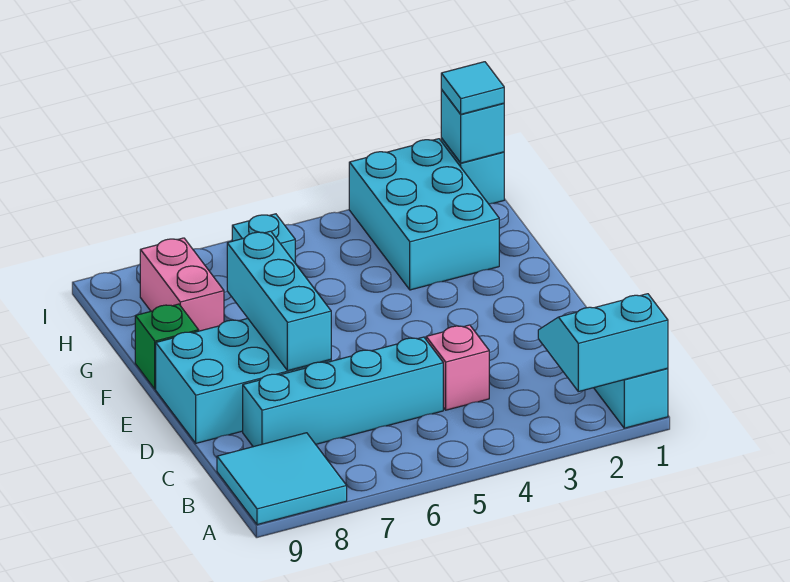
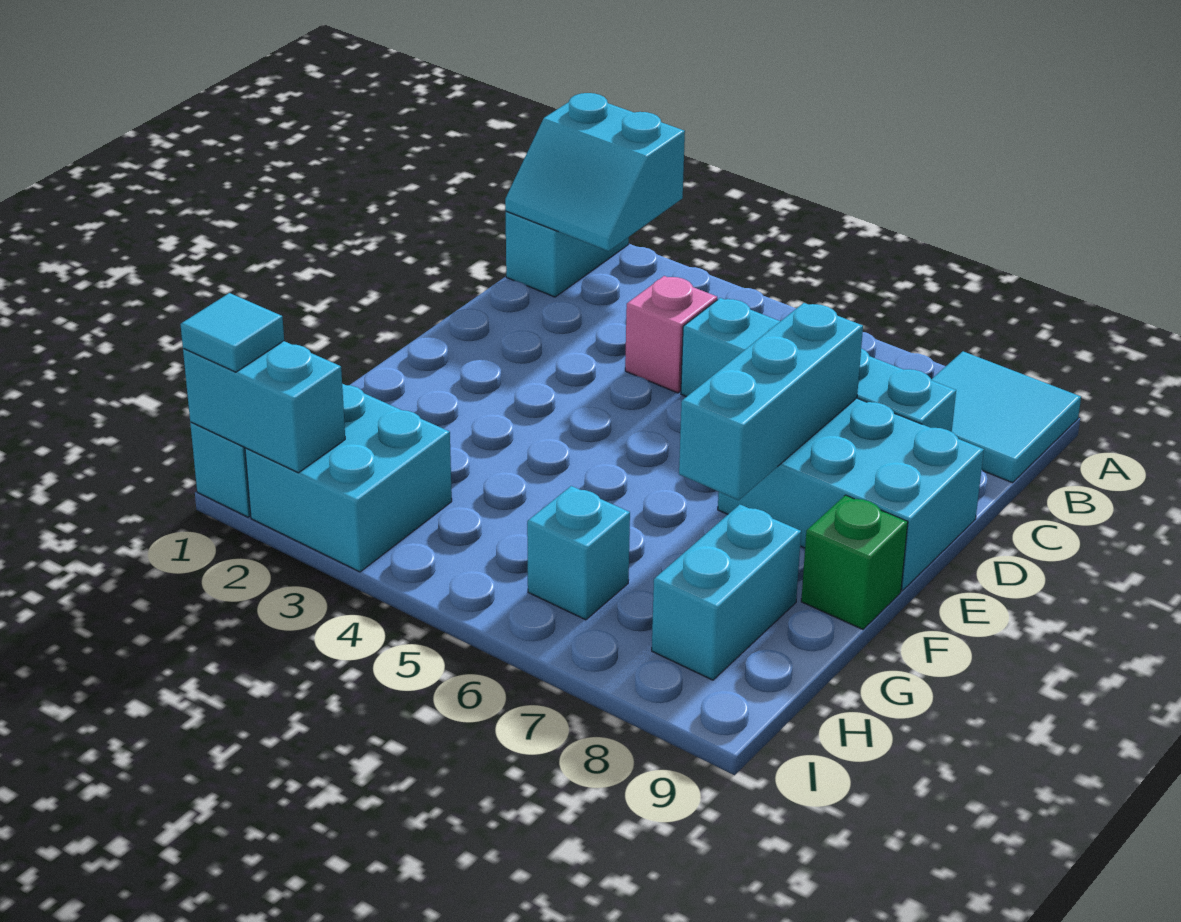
cyan brick G2:I3 level 1 -> cyan brick H2:I3 level 1
pink brick G8:H8 level 1 -> cyan brick G8:H8 level 1
cyan brick I1 level 2 -> cyan brick I1:I2 level 2

